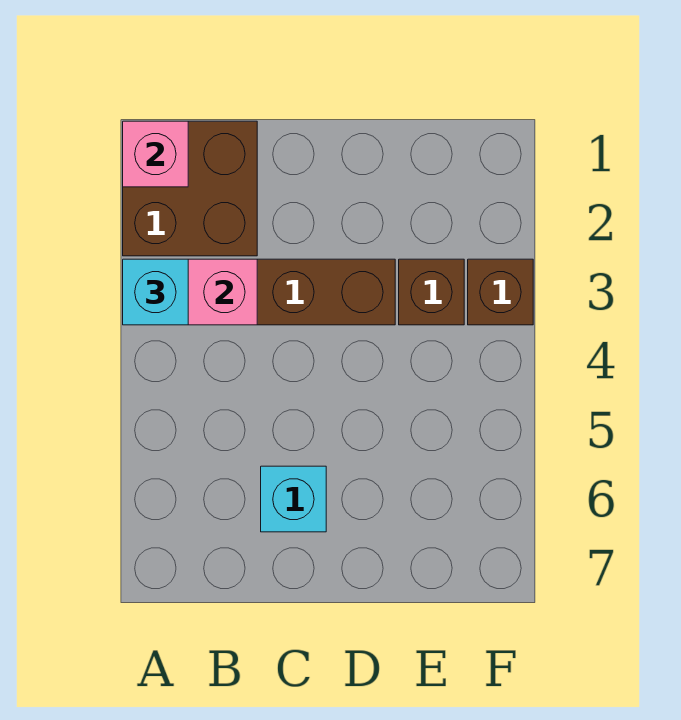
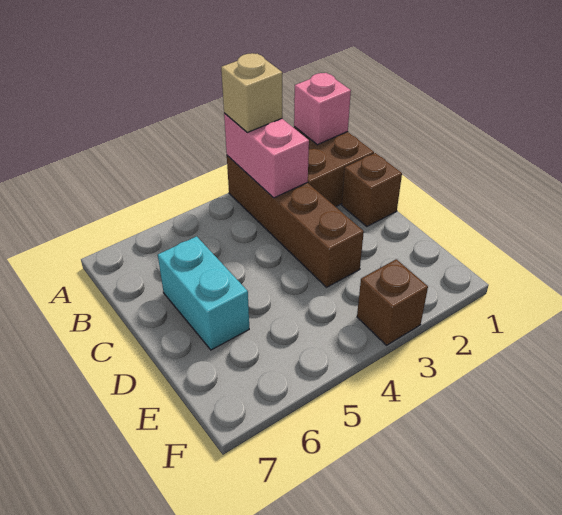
cyan brick A3 level 3 -> tan brick A3 level 3
cyan brick C6 level 1 -> cyan brick C6:D6 level 1
brown brick E3 level 1 -> brown brick C1 level 1

